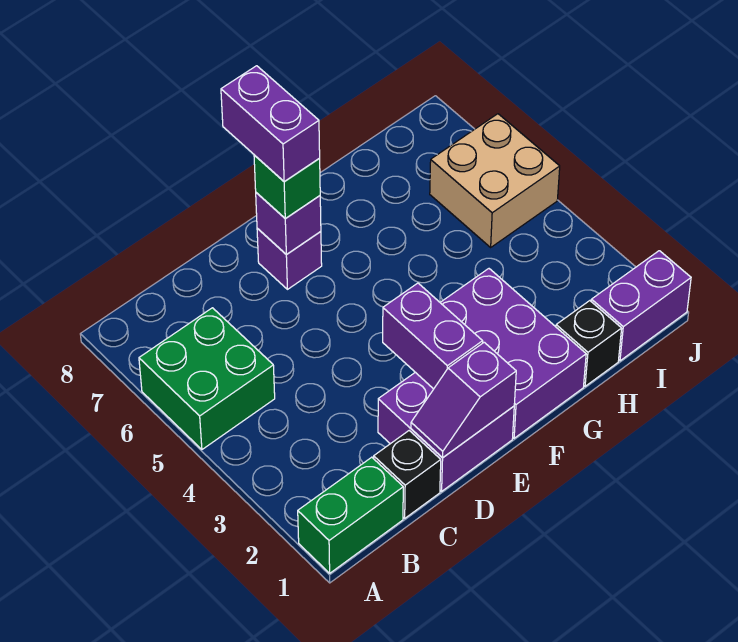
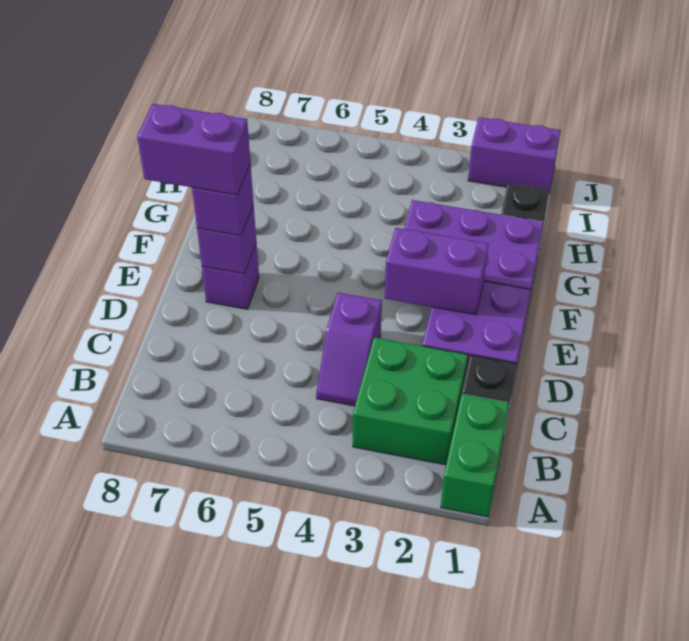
green brick A5:B6 level 1 -> green brick B2:C3 level 1
purple slope D1:E1 level 2 top E -> purple slope C4:D4 level 1 top D
green brick E7 level 3 -> purple brick E7 level 3
purple brick I1:J1 level 1 -> purple brick J1:J2 level 1
tan brick I5:J6 level 1 -> none

